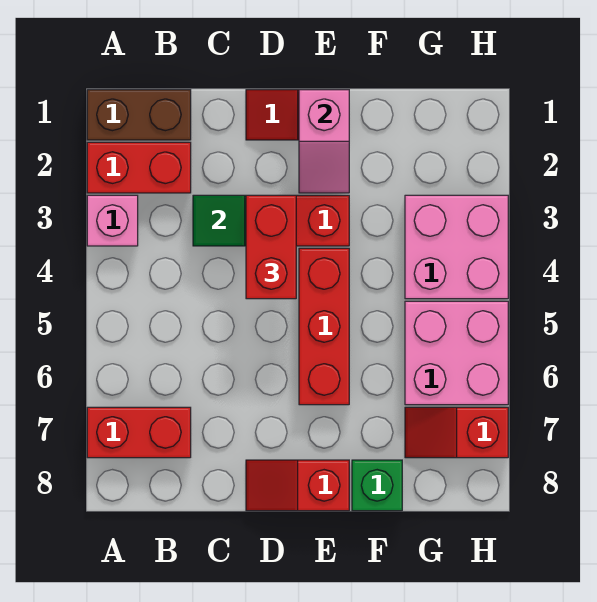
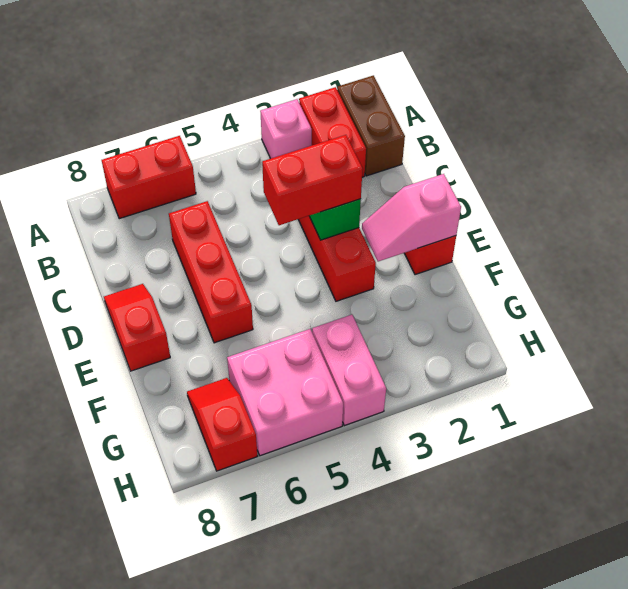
red brick A7:B7 level 1 -> red brick A6:A7 level 1
red brick E4:E6 level 1 -> red brick C6:E6 level 1
green brick F8 level 1 -> none
pink brick G3:H4 level 1 -> pink brick G4:H4 level 1

